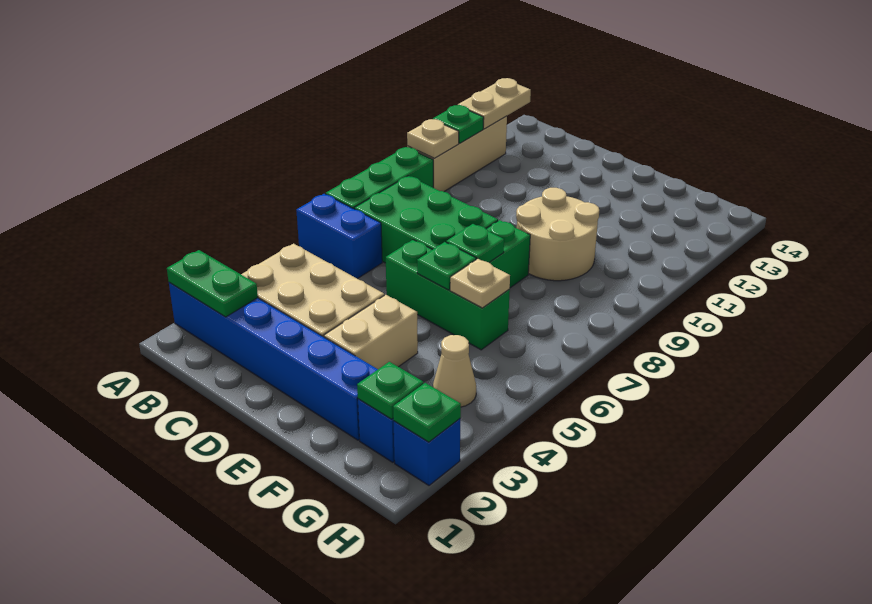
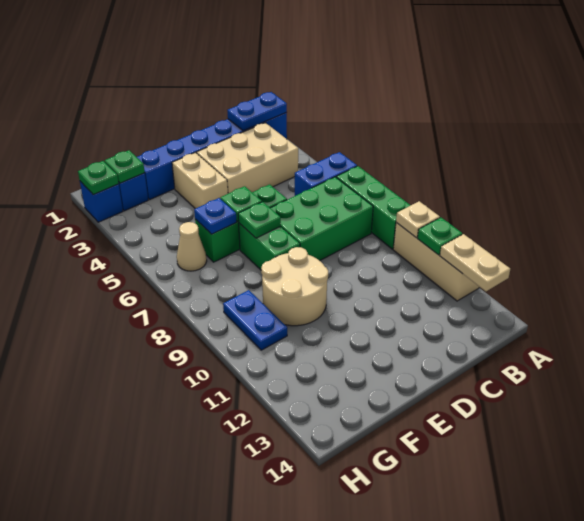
green plate A2:B2 level 2 -> blue plate A2:B2 level 2
tan plate F6 level 2 -> blue plate F6 level 2
tan cone G4 level 1 -> tan cone G6 level 1
none -> blue plate G9:G10 level 1

